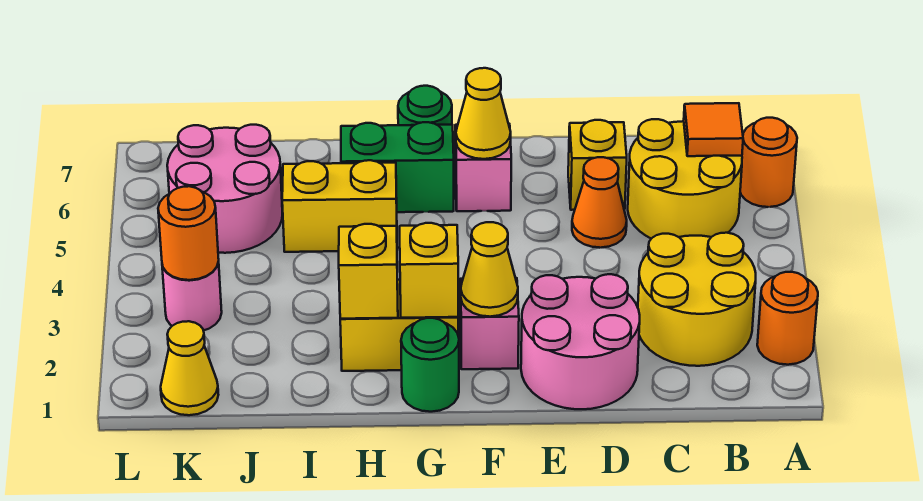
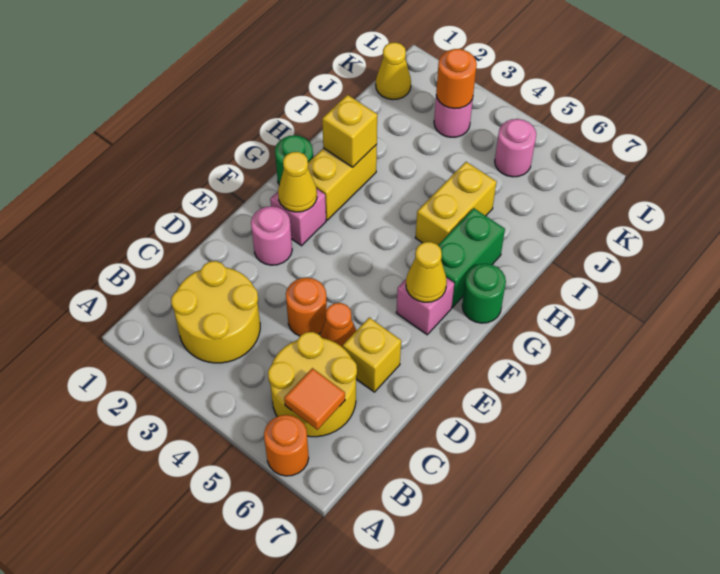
orange round brick A2 level 1 -> orange round brick D4 level 1
pink round brick D1:E2 level 1 -> pink round brick E2 level 1
yellow brick G2 level 2 -> none
pink round brick J5:K6 level 1 -> pink round brick K5 level 1

